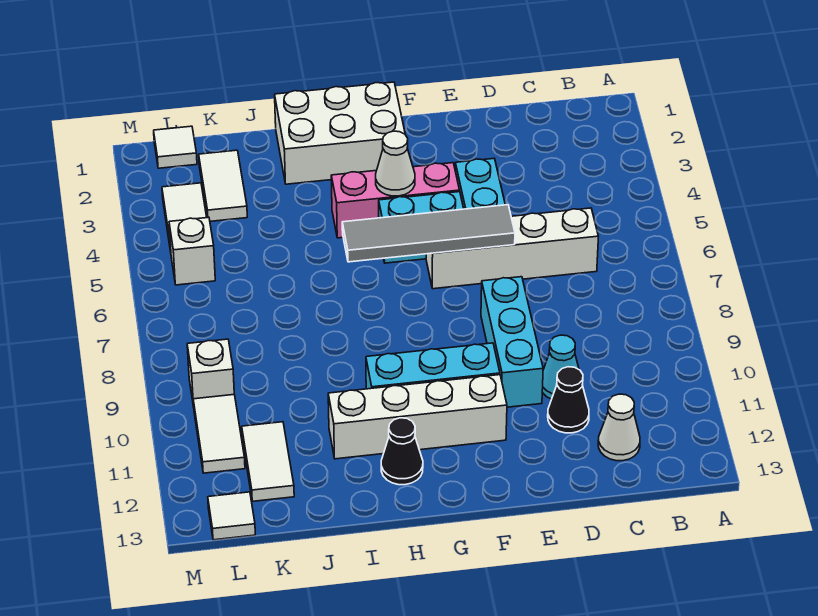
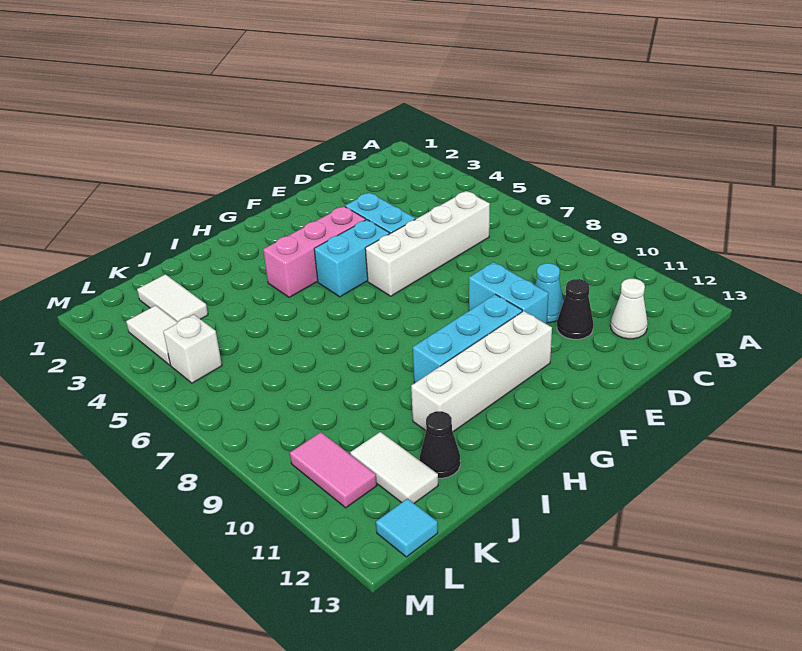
grey tile E6:H6 level 2 -> none
cyan brick E8:E10 level 1 -> cyan brick E9:E10 level 1
white brick G1:I2 level 1 -> none
white cone G4 level 2 -> none
black cone H12 level 1 -> black cone J12 level 1
white tile L1 level 1 -> none
white brick L9 level 1 -> none
white tile L10:L11 level 1 -> pink tile L10:L11 level 1
white tile L13 level 1 -> cyan tile L13 level 1

